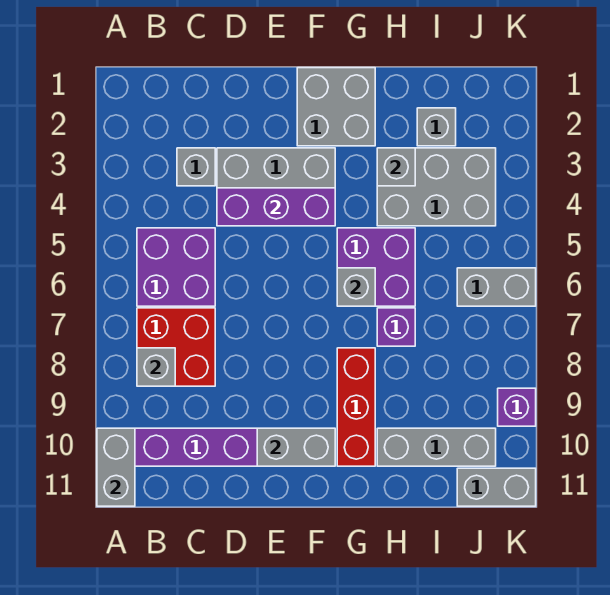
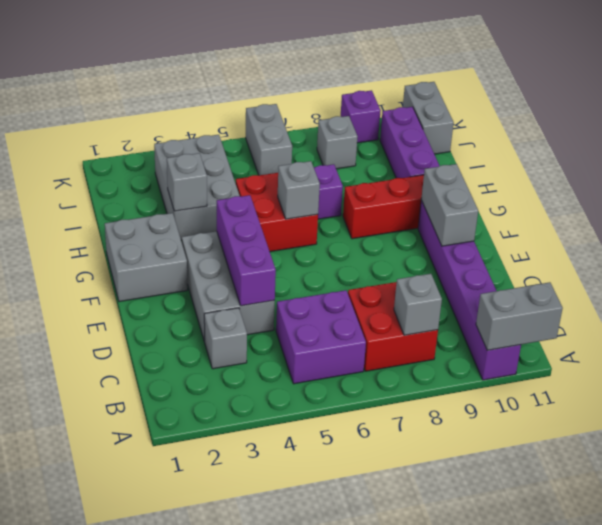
purple brick G5:H6 level 1 -> red brick G5:H6 level 1
grey brick H10:J10 level 1 -> purple brick H10:J10 level 1
grey brick I2 level 1 -> grey brick J8 level 1

